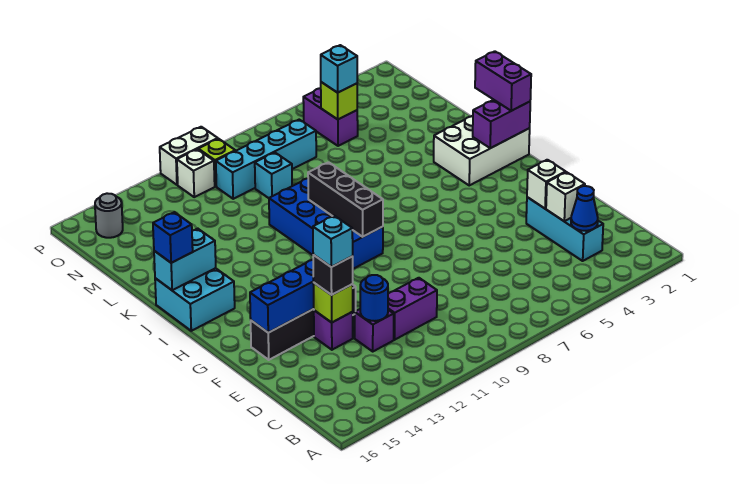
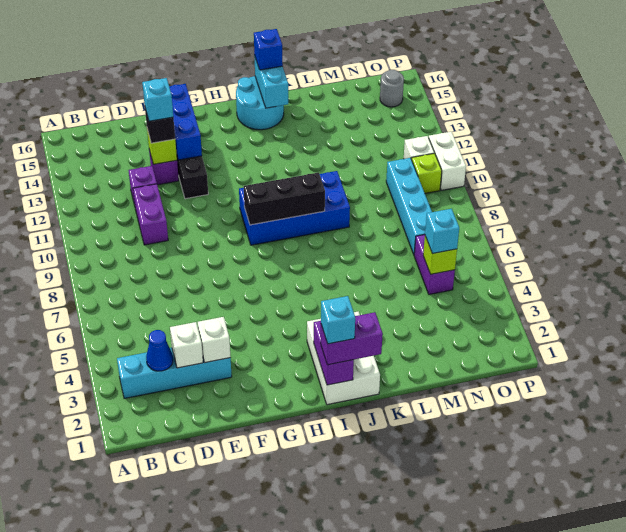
cyan brick C3:E3 level 1 -> cyan brick B3:E3 level 1
blue round brick D12 level 2 -> none
cyan brick I15:J16 level 1 -> cyan round brick I15:J16 level 1
cyan brick M9 level 1 -> cyan brick I1 level 4
purple brick N5:O5 level 1 -> purple brick N5:N6 level 1

